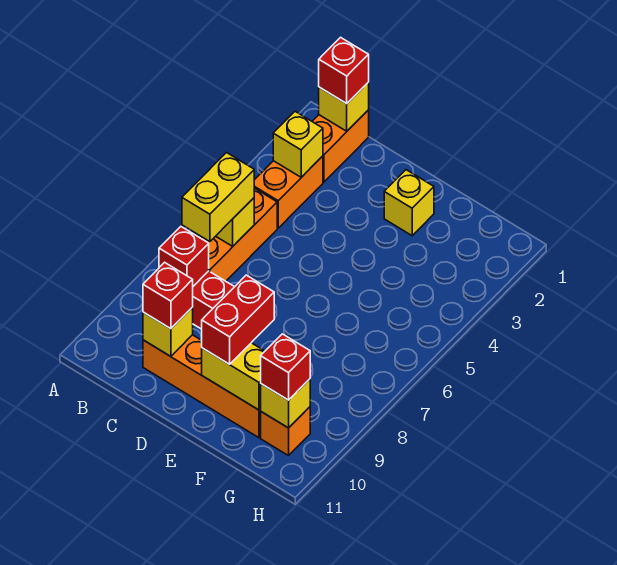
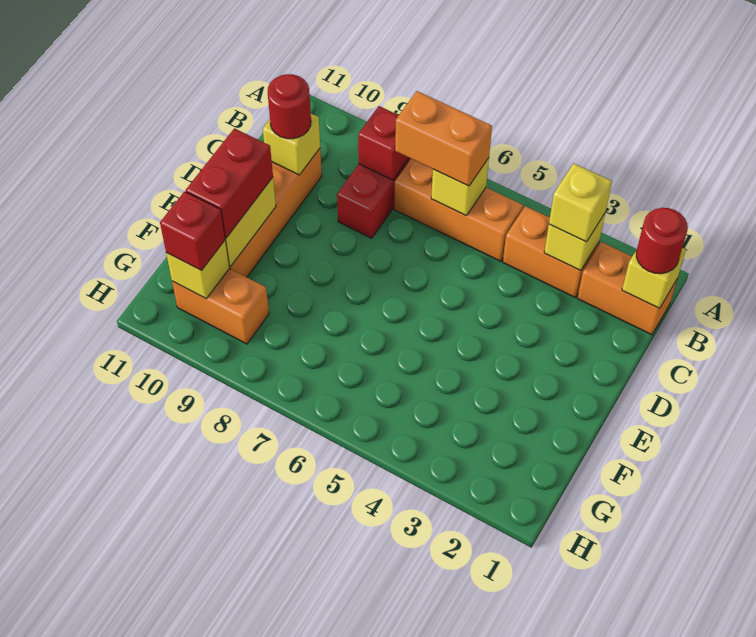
red brick B1 level 3 -> red round brick B1 level 3
yellow brick B6:B7 level 3 -> orange brick B6:B7 level 3
red brick C10 level 3 -> red round brick C10 level 3
yellow brick E2 level 1 -> yellow brick B3 level 3
red brick E9:E10 level 3 -> red brick E10:F10 level 3
orange brick G10 level 1 -> orange brick G9:G10 level 1

